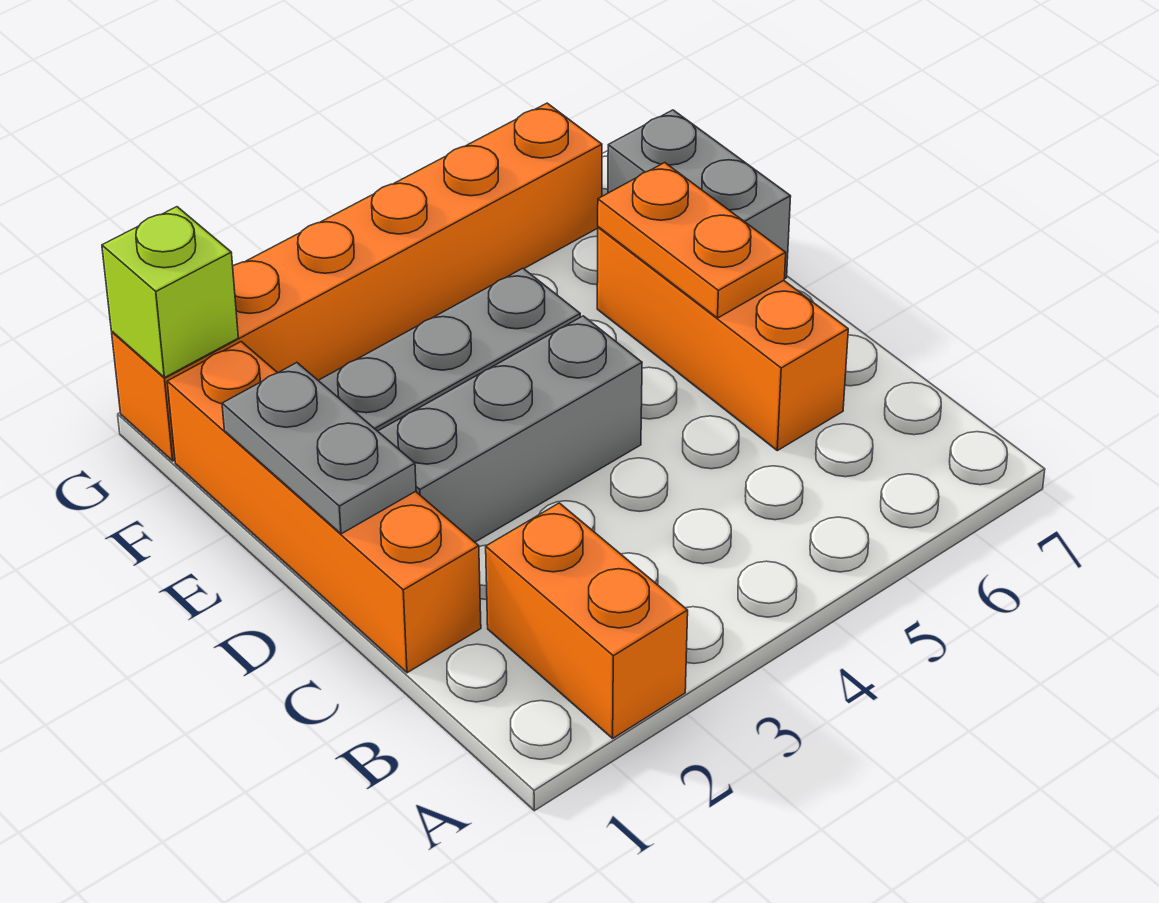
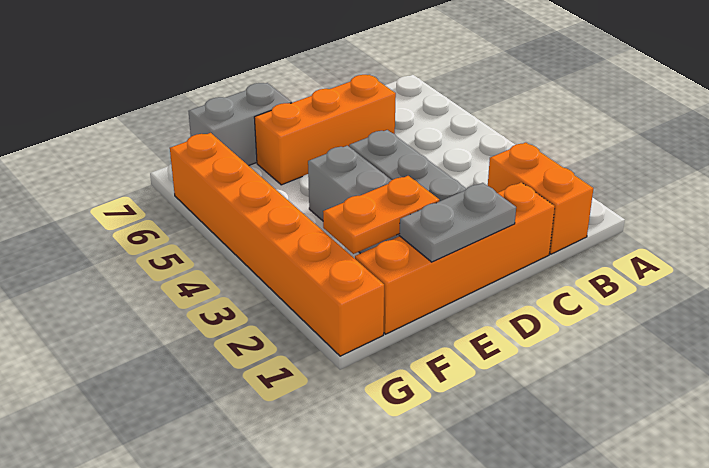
orange brick A2:B2 level 1 -> orange brick B1:B2 level 1
orange plate D6:E6 level 2 -> orange plate E2:F2 level 2
lime brick G1 level 2 -> none

